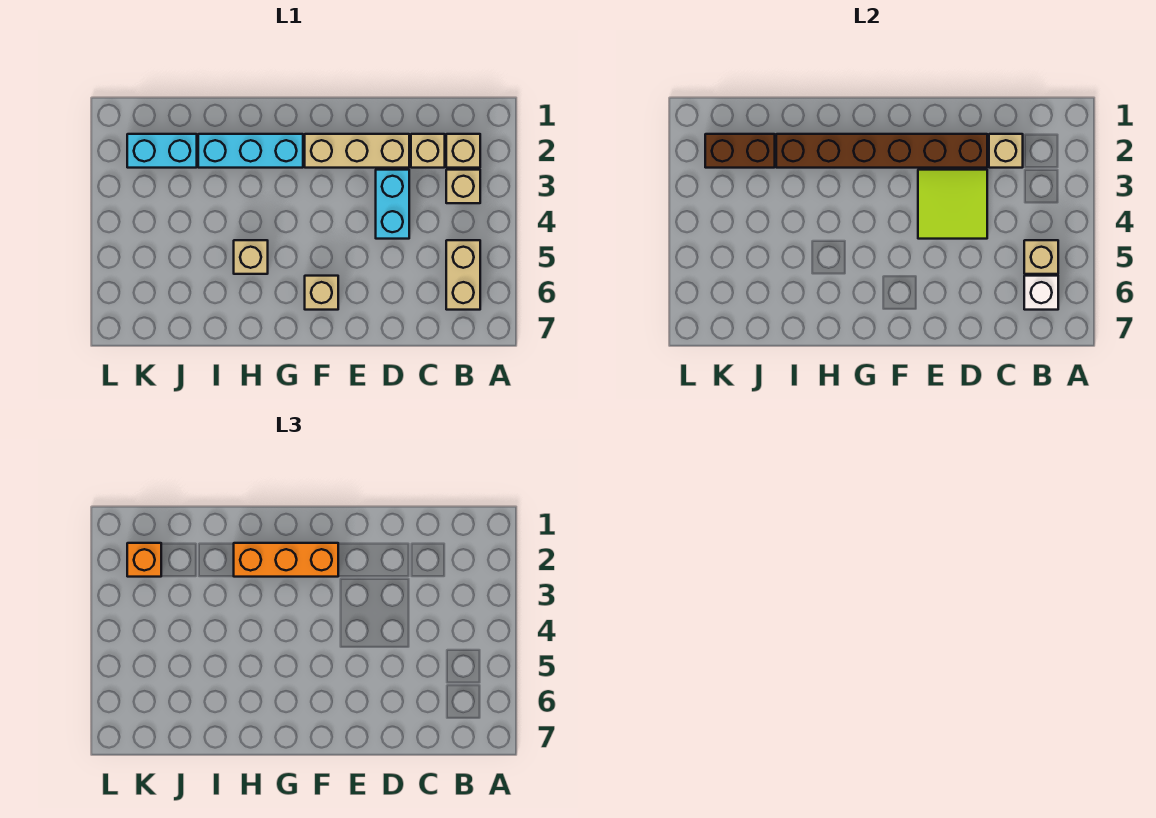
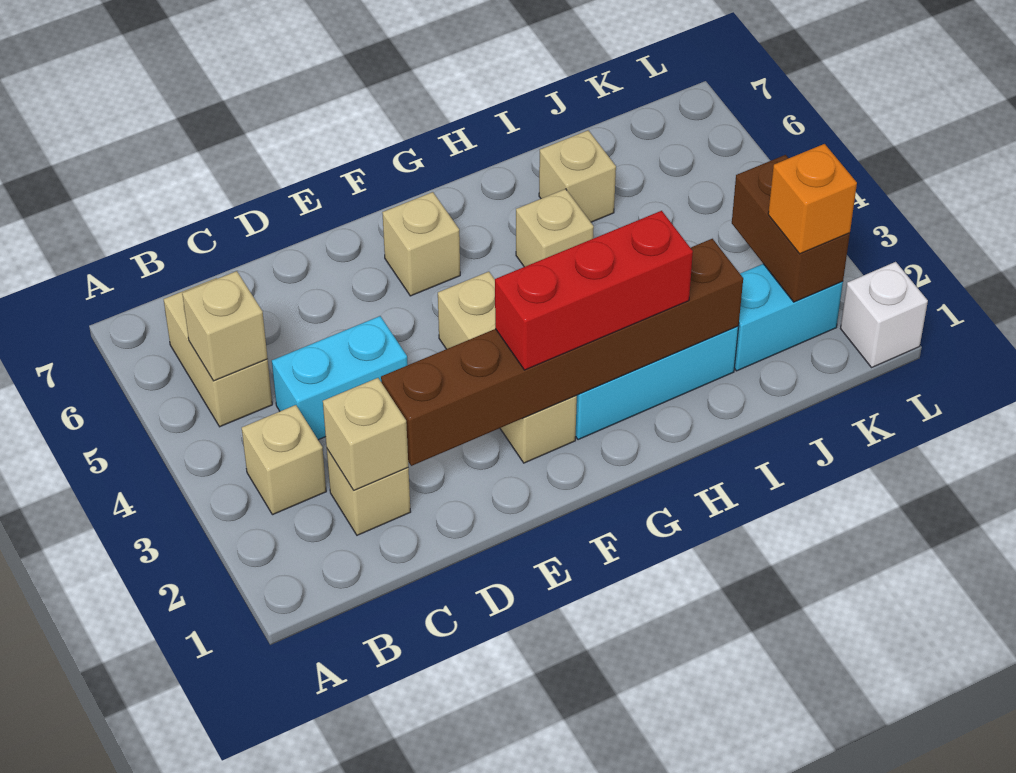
tan brick B2 level 1 -> tan brick I6 level 1
white brick B6 level 2 -> white brick L1 level 1
tan brick D2:F2 level 1 -> tan brick F2:F4 level 1
cyan brick D3:D4 level 1 -> cyan brick C4:D4 level 1
lime tile D3:E4 level 2 -> none
orange brick F2:H2 level 3 -> red brick F2:H2 level 3
brown brick J2:K2 level 2 -> brown brick K2:K3 level 2

